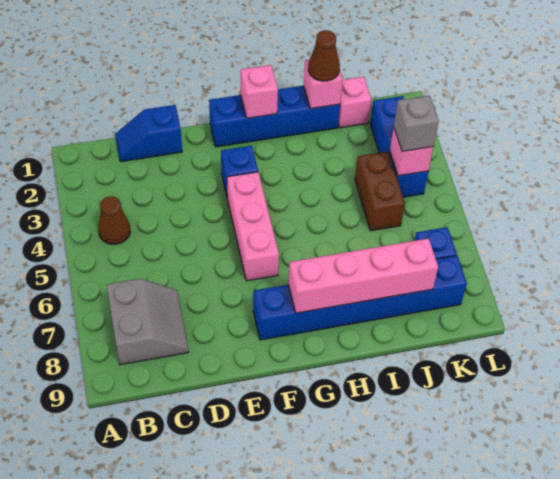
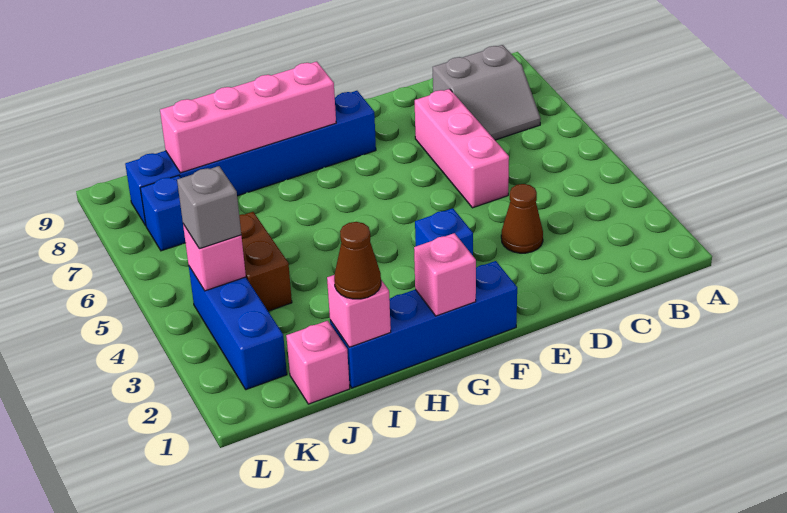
brown cone B4 level 1 -> brown cone D3 level 1
grey slope B7:C8 level 1 top B -> grey slope B7:C8 level 1 top 8
blue slope C1:D1 level 1 top D -> none
pink brick F4:F6 level 1 -> pink brick D5:D7 level 1

